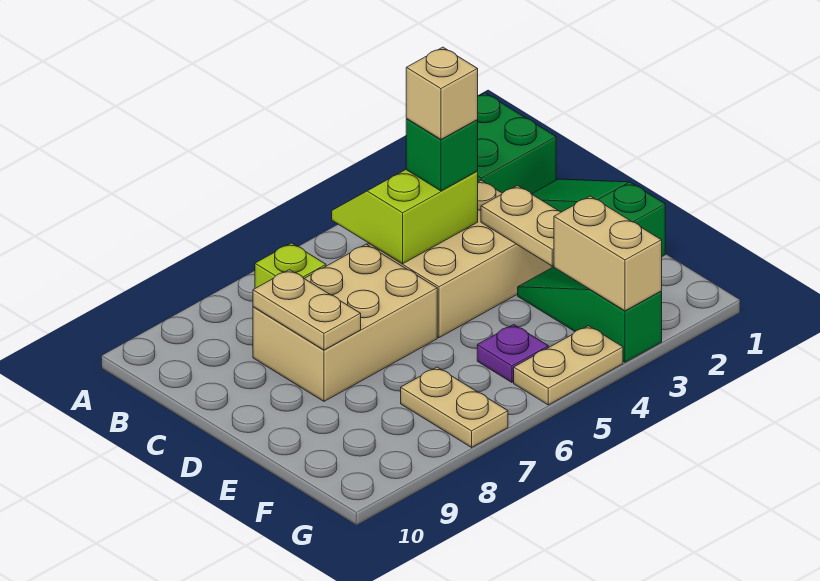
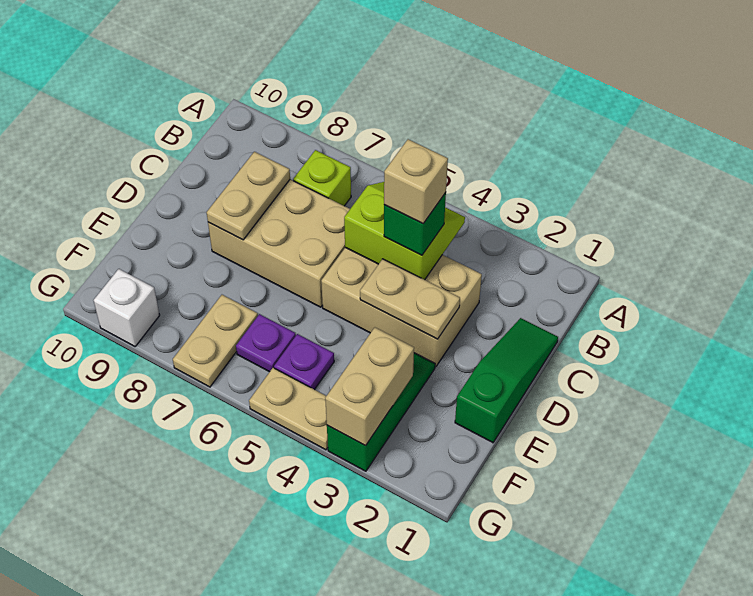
green brick A1:B2 level 1 -> none
tan plate D3:E3 level 2 -> tan plate D3:D4 level 2
none -> purple plate F6 level 1
none -> white brick G9 level 1

